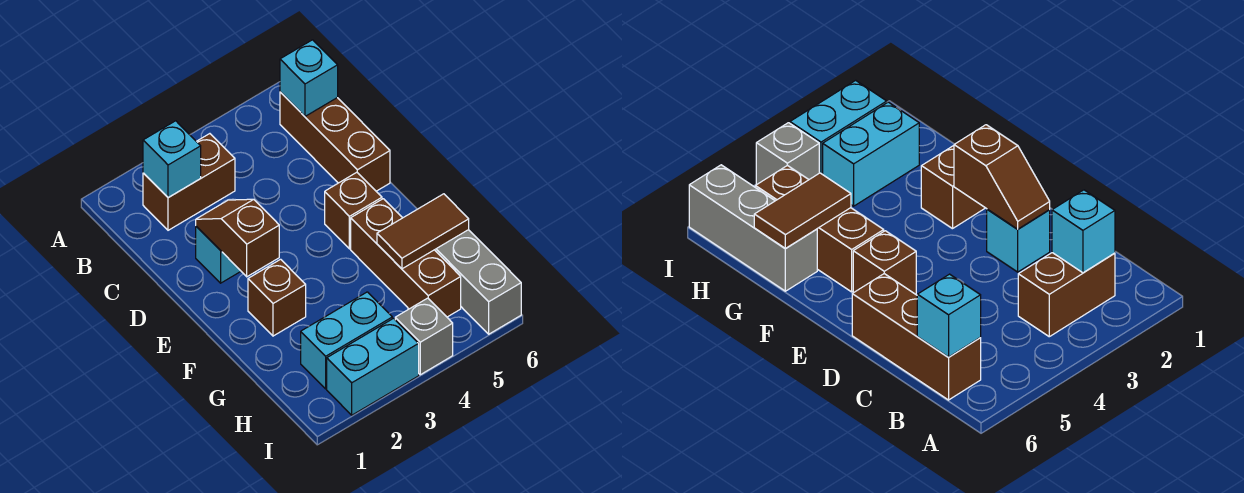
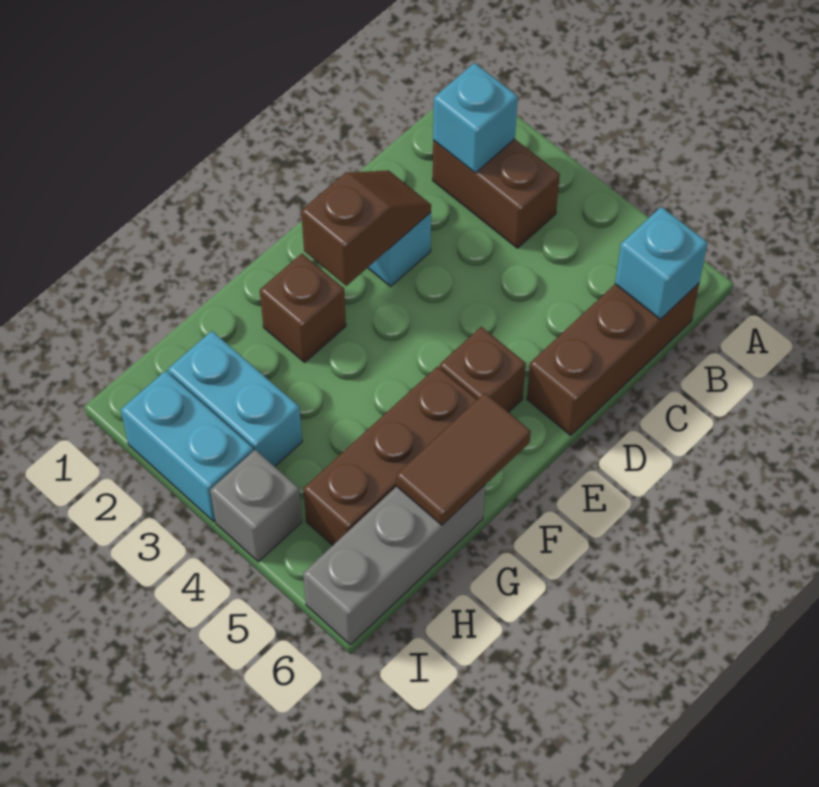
brown tile G5:G6 level 2 -> brown tile F6:G6 level 2

